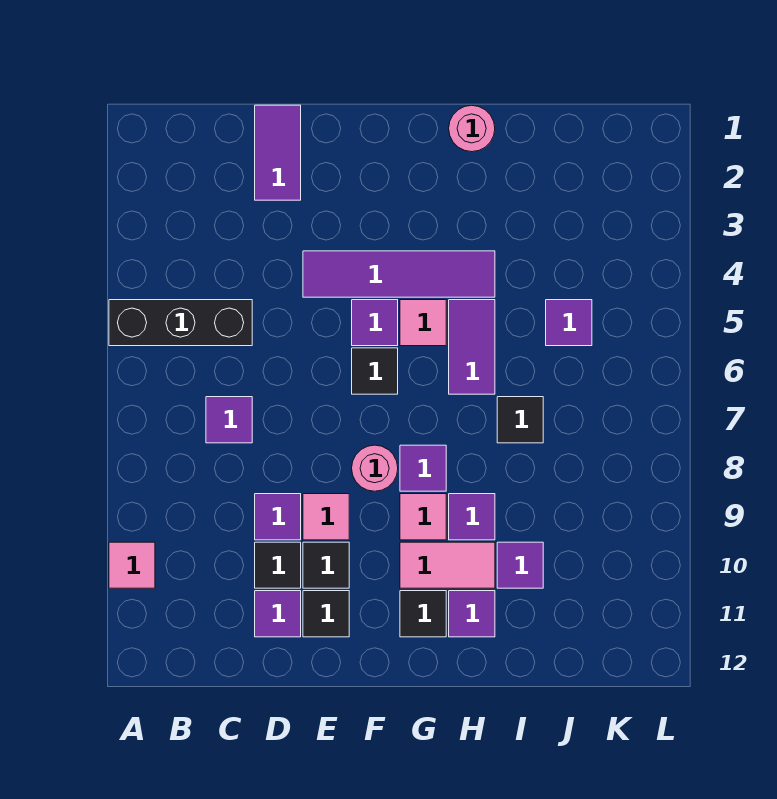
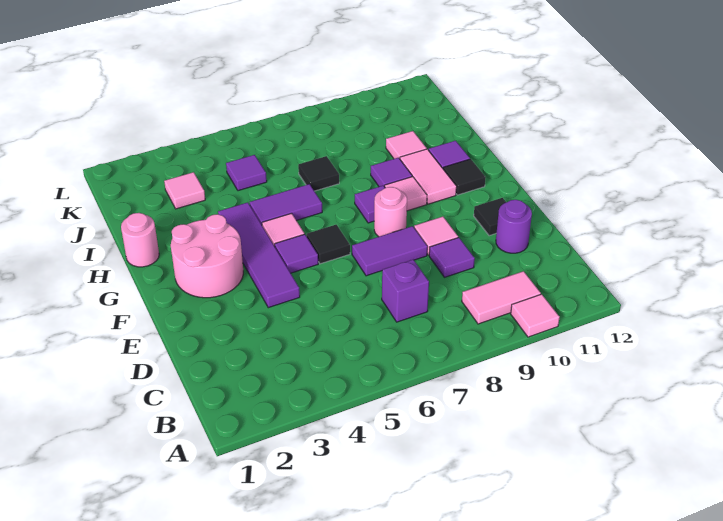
black brick A5:C5 level 1 -> none
none -> pink tile B9:B10 level 1
purple tile C7 level 1 -> purple brick C7 level 1
purple tile D1:D2 level 1 -> purple tile E7:E8 level 1
black tile D10 level 1 -> none
purple tile D11 level 1 -> purple round brick D11 level 1
black tile E10 level 1 -> none
none -> pink round brick F2:G3 level 1
purple tile I10 level 1 -> pink tile I10 level 1
none -> pink tile J3 level 1

